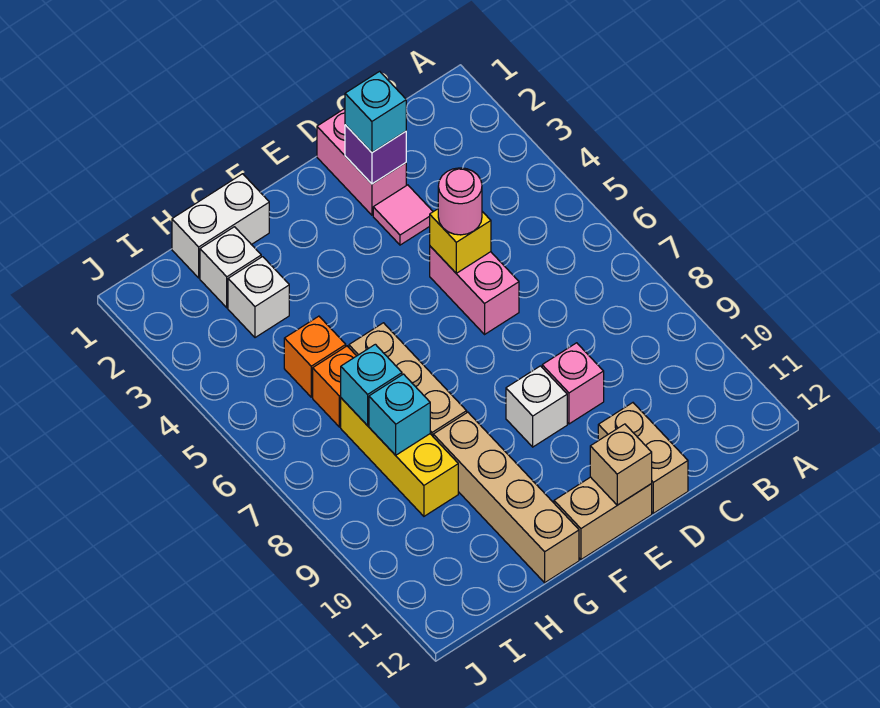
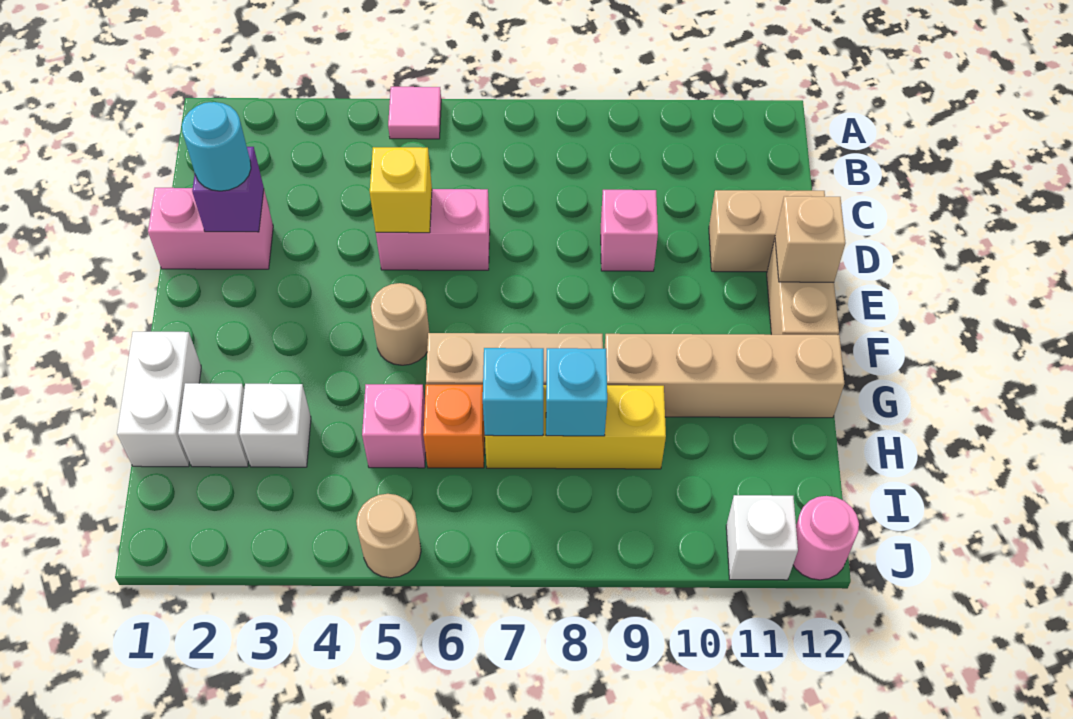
cyan brick D2 level 3 -> cyan round brick D2 level 3
pink tile D3 level 1 -> pink tile A5 level 1
pink round brick D5 level 3 -> pink round brick J12 level 1
white brick E9 level 1 -> white brick J11 level 1
none -> tan round brick F5 level 1
orange brick H5 level 1 -> pink brick H5 level 1
none -> tan round brick J5 level 1

